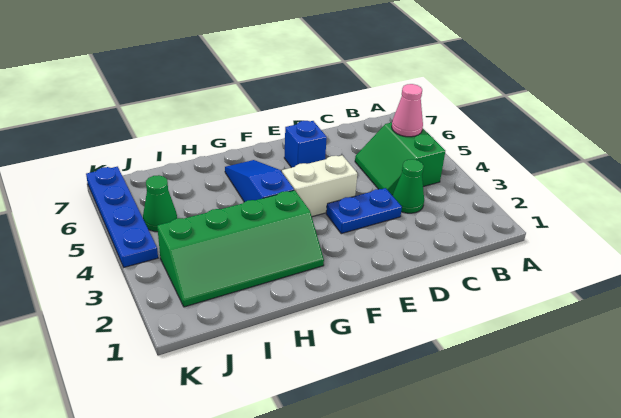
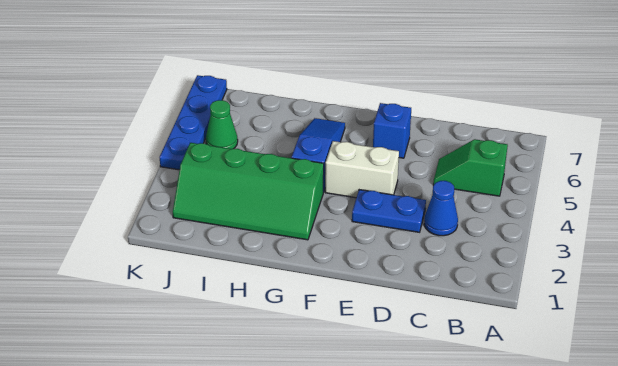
green slope B4:C5 level 1 top B -> green slope B5:C5 level 1 top B
pink cone B5 level 2 -> none
green cone C3 level 1 -> blue cone C3 level 1

